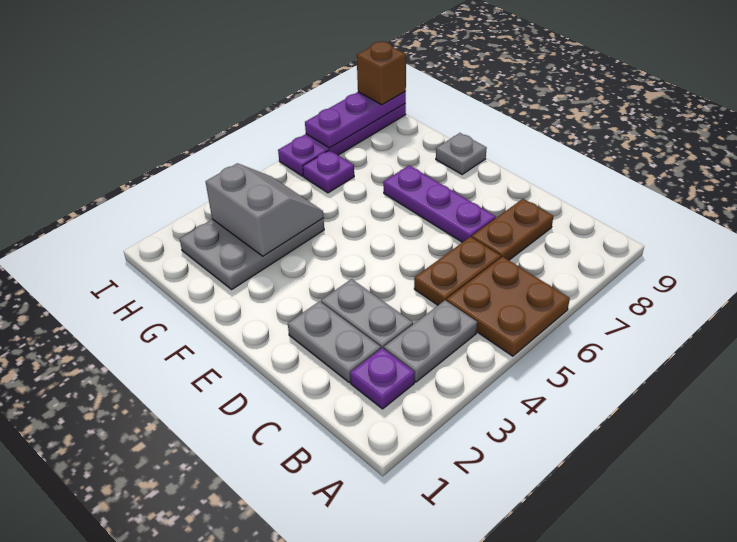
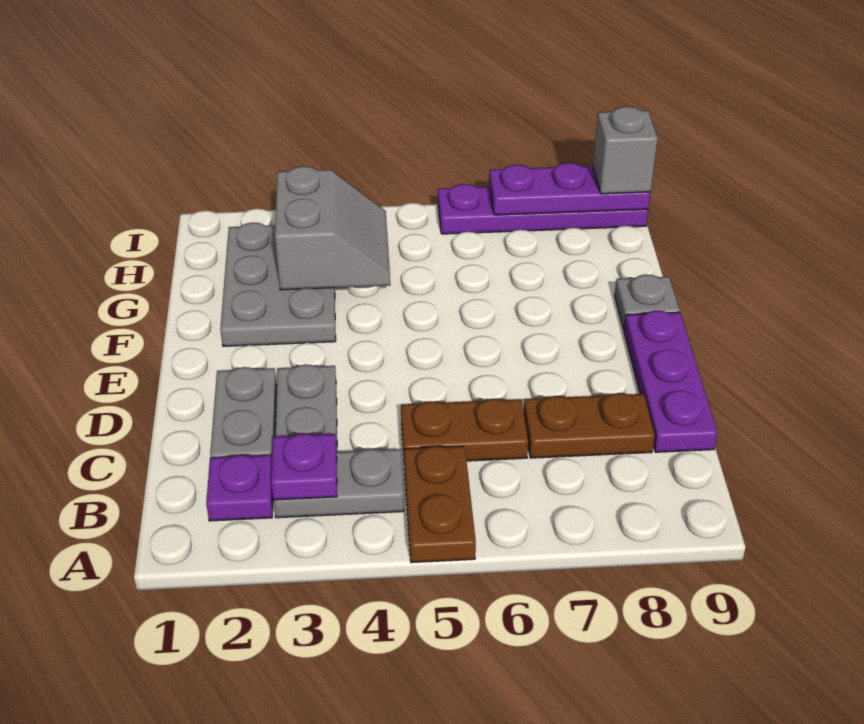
brown plate A5:B6 level 1 -> brown plate A5:B5 level 1
purple plate D7:F7 level 1 -> purple plate C9:E9 level 1
grey plate G2:H4 level 1 -> grey plate F2:H3 level 1
purple plate H6 level 1 -> purple plate B3 level 2
brown brick I9 level 3 -> grey brick I9 level 3

